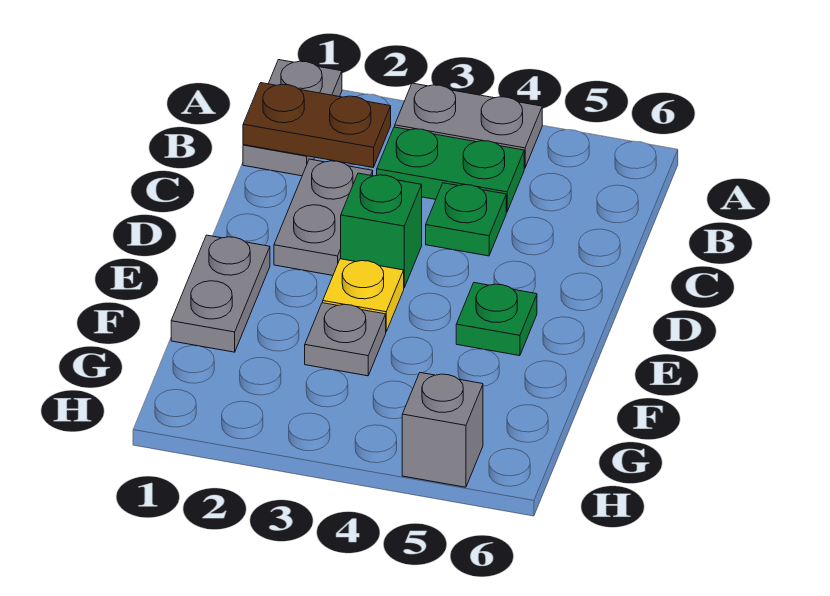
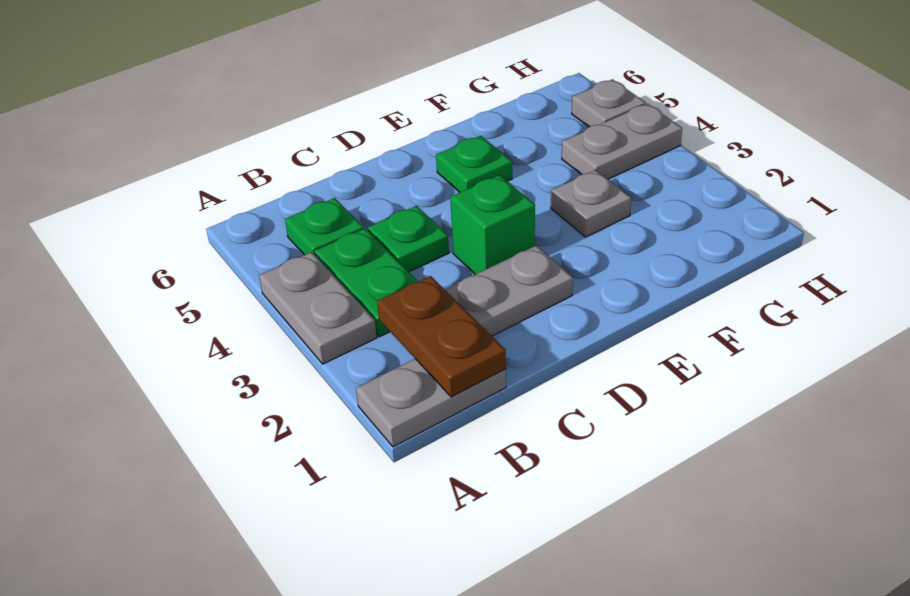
none -> green plate B5 level 1
grey plate E1:F1 level 1 -> grey plate G4:H4 level 1
yellow plate E3 level 1 -> none
grey brick H5 level 1 -> grey plate H5 level 1

